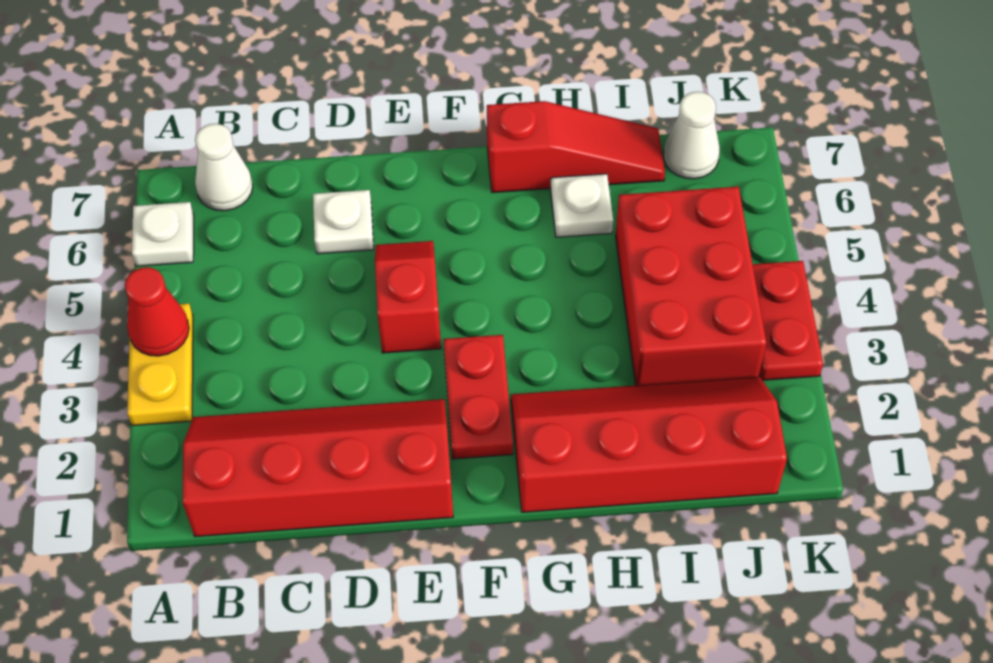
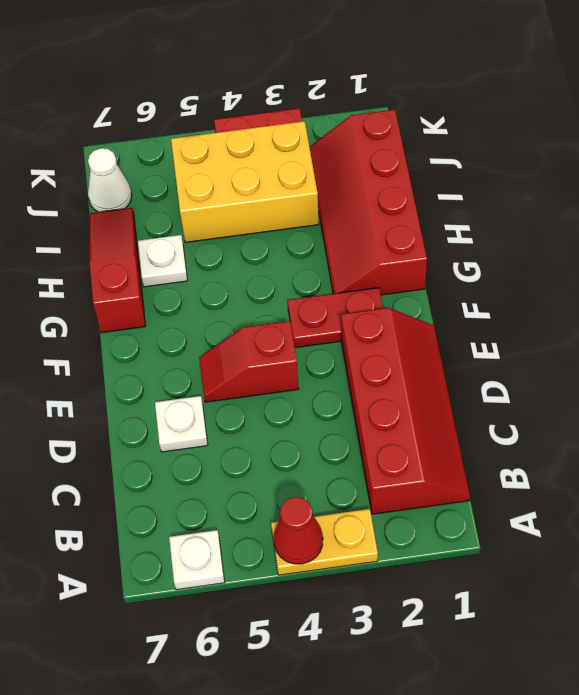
red slope B1:E2 level 1 top 1 -> red slope B1:E2 level 1 top 2
white cone B7 level 1 -> none
red brick I3:J5 level 1 -> yellow brick I3:J5 level 1

